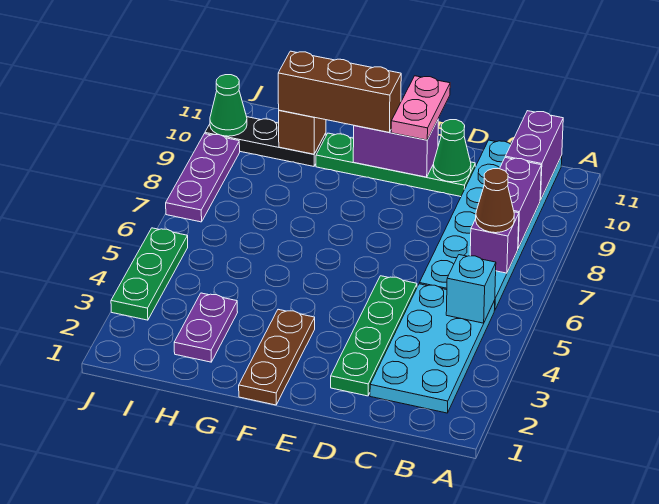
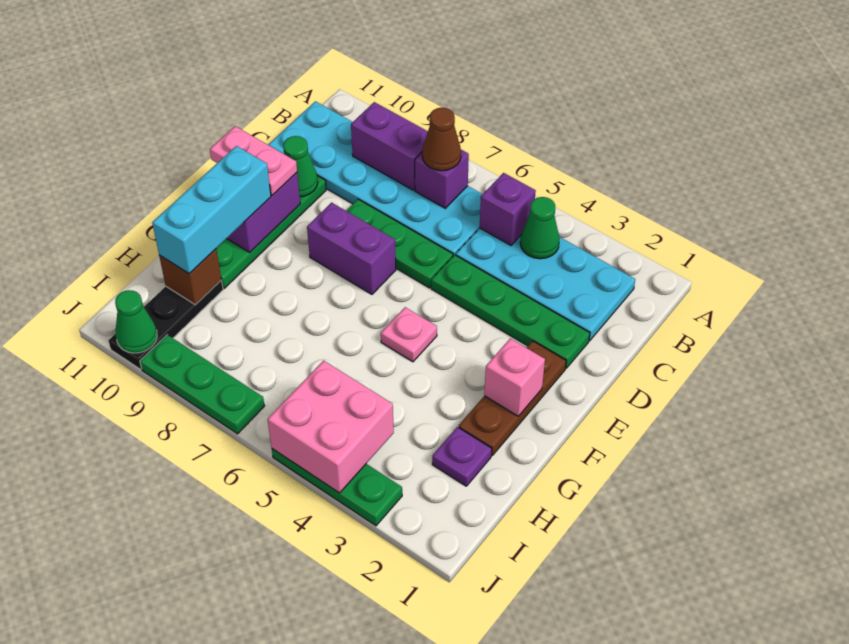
none -> green cone B4 level 2
cyan brick B5 level 2 -> purple brick B5 level 2
purple brick B10:B11 level 2 -> purple brick E7:E8 level 1
none -> green plate D6:D8 level 1
brown plate F1:F3 level 1 -> brown plate E2:G2 level 1
none -> pink brick F2 level 2
none -> pink plate F5 level 1
brown brick F10:H10 level 3 -> cyan brick F10:H10 level 3
purple plate H2:H3 level 1 -> purple plate H2 level 1
none -> pink brick I4:J5 level 2
purple plate J7:J9 level 1 -> green plate J7:J9 level 1

